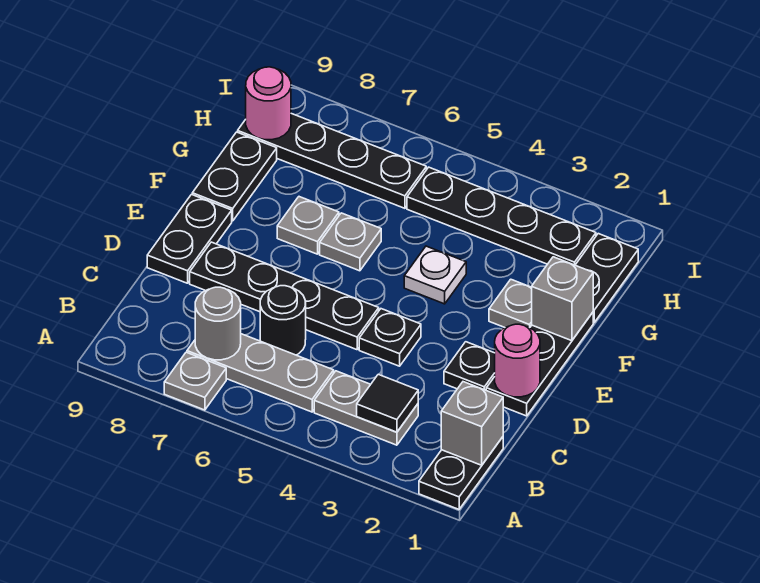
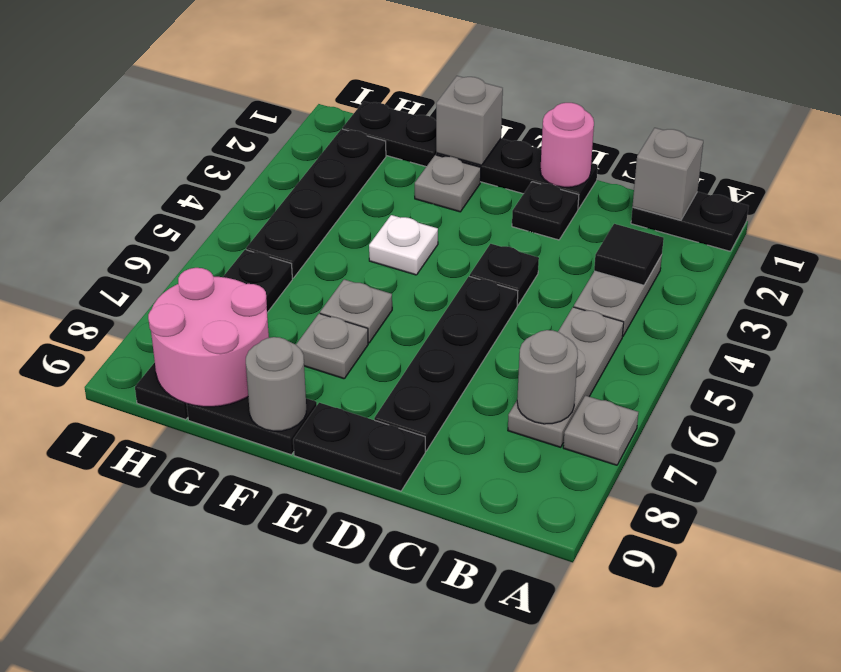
black round brick C6 level 1 -> none
none -> grey round brick F9 level 2
pink round brick H9 level 2 -> pink round brick G8:H9 level 2

